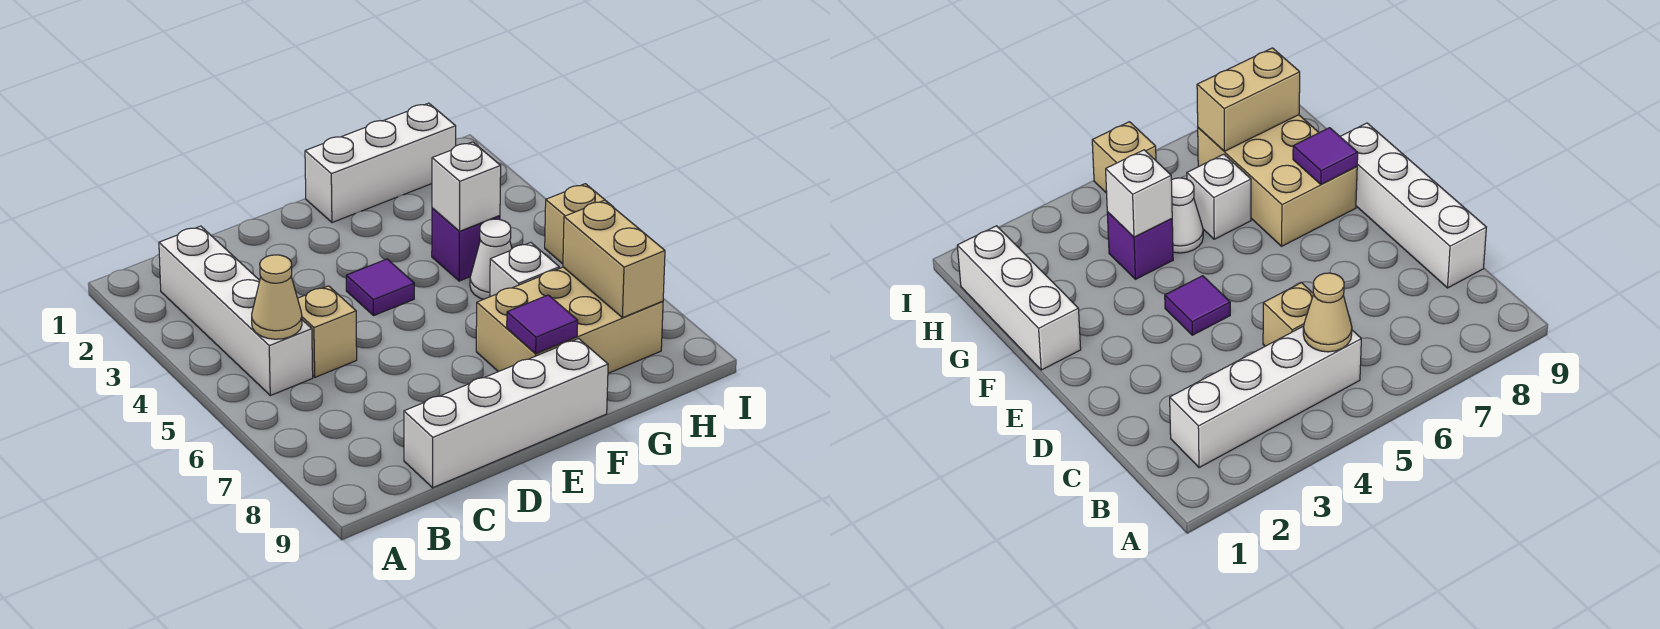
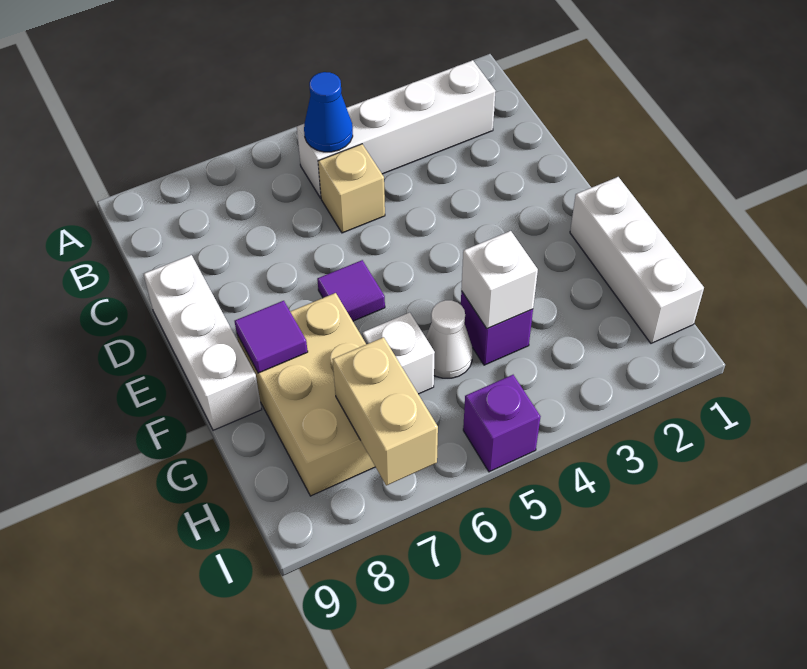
tan cone B5 level 2 -> blue cone B5 level 2
white brick C9:F9 level 1 -> white brick D9:F9 level 1
purple tile E4 level 1 -> purple tile E6 level 1
tan brick H7:H8 level 2 -> tan brick H7:I7 level 2
tan brick I5 level 1 -> purple brick I5 level 1

